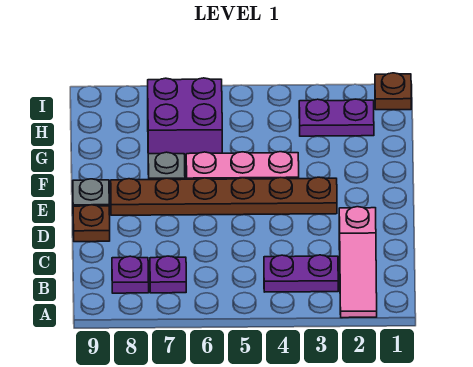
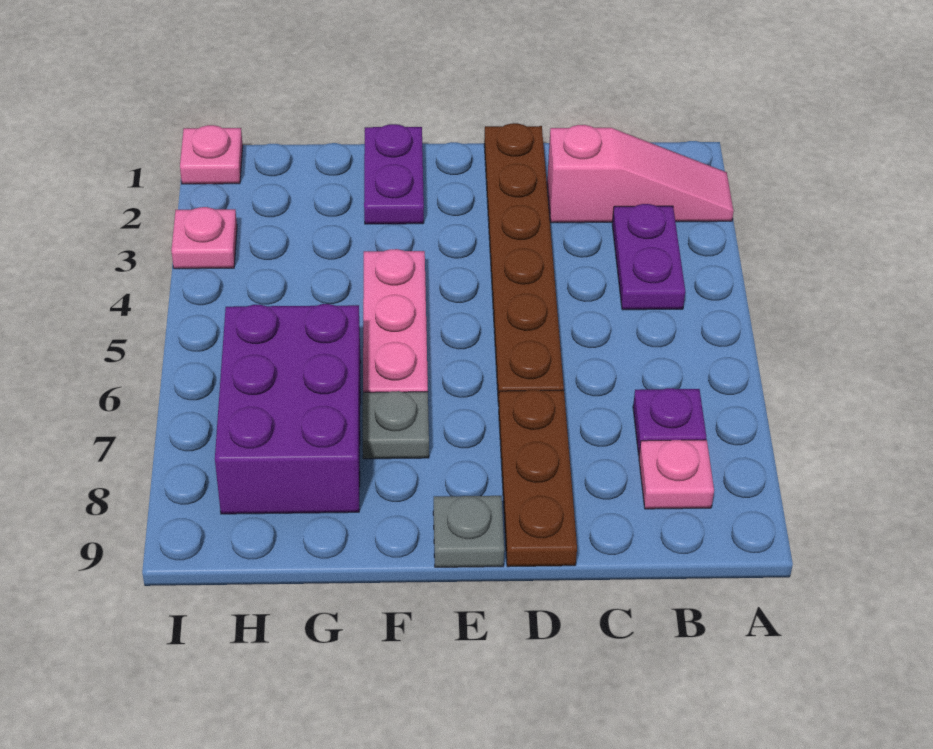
purple plate B8 level 1 -> pink plate B8 level 1
brown plate D9 level 1 -> brown plate D7:D9 level 1
brown plate E3:E8 level 1 -> brown plate D1:D6 level 1
purple brick G6:H7 level 1 -> purple brick G6:H8 level 1
purple plate H2:H3 level 1 -> purple plate F1:F2 level 1
brown plate I1 level 1 -> pink plate I1 level 1
none -> pink plate I3 level 1

